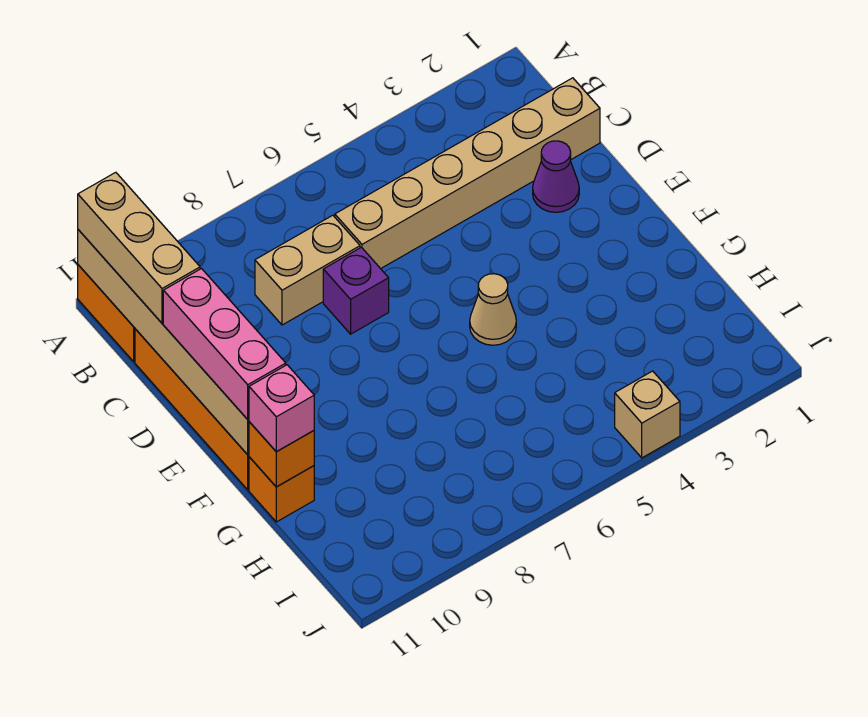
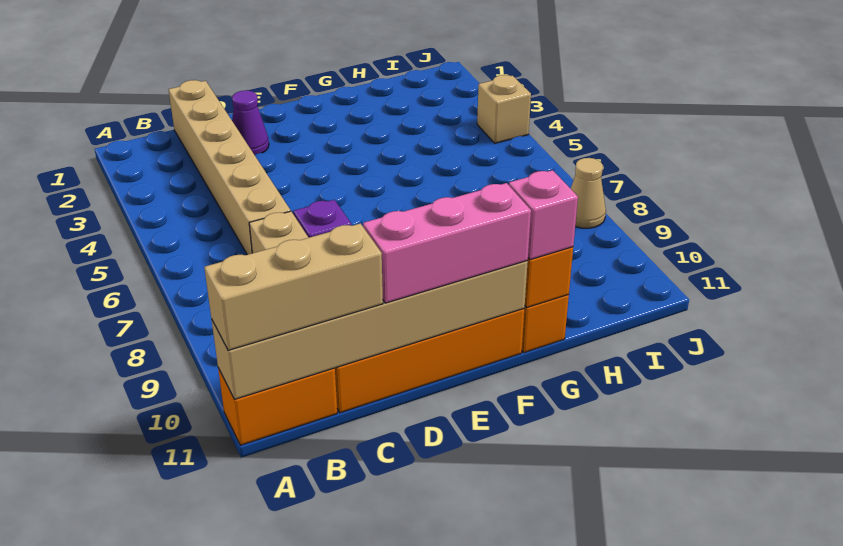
tan cone F5 level 1 -> tan cone J8 level 1

